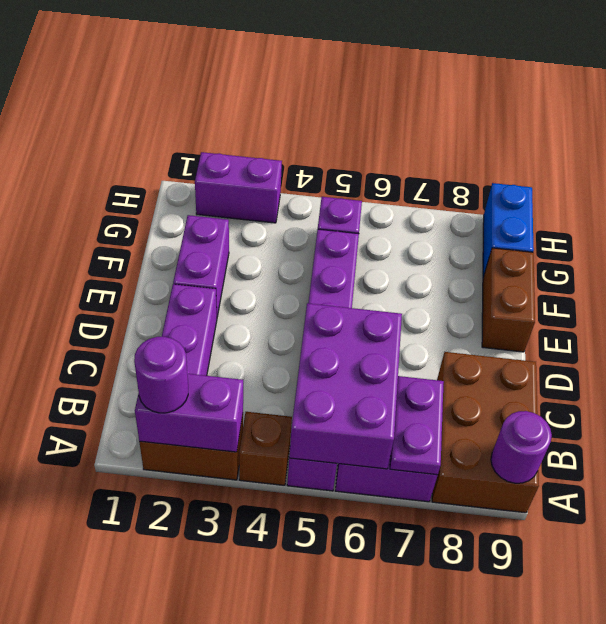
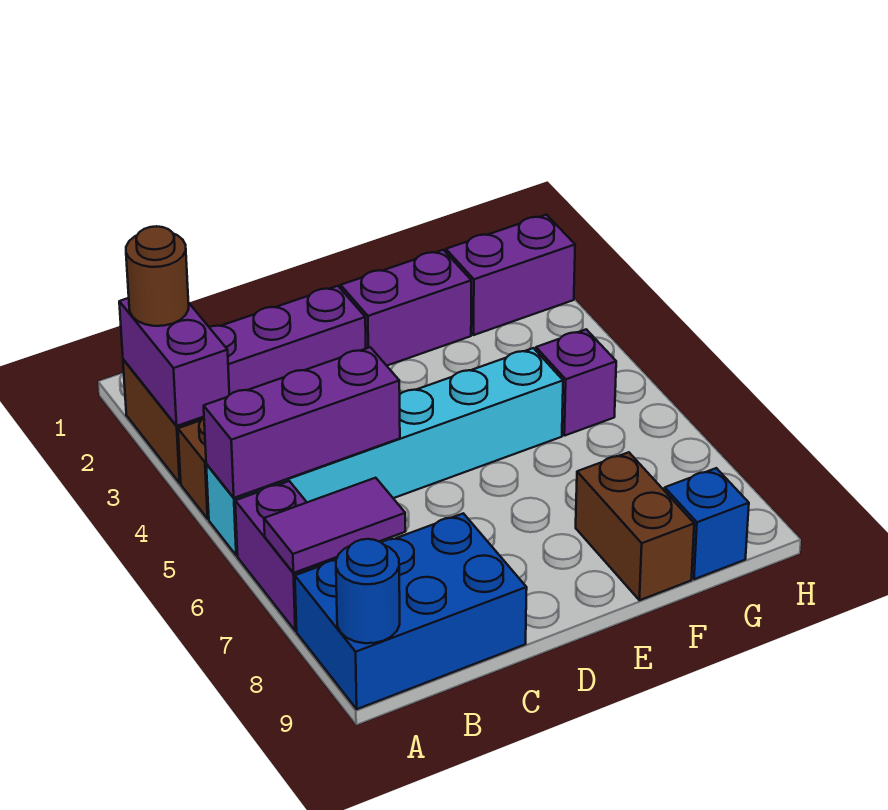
purple round brick A2 level 3 -> brown round brick A2 level 3
purple brick A5:F5 level 1 -> cyan brick A5:F5 level 1
purple brick A5:C6 level 2 -> purple brick A5:C5 level 2
purple plate A7:B7 level 2 -> purple tile A7:B7 level 2
brown brick A8:C9 level 1 -> blue brick A8:C9 level 1
purple round brick A9 level 2 -> blue round brick A9 level 2
brown brick E9:F9 level 1 -> brown brick F8:F9 level 1
blue brick G9:H9 level 1 -> blue brick G9 level 1
purple brick H2:H3 level 1 -> purple brick G2:H2 level 1

